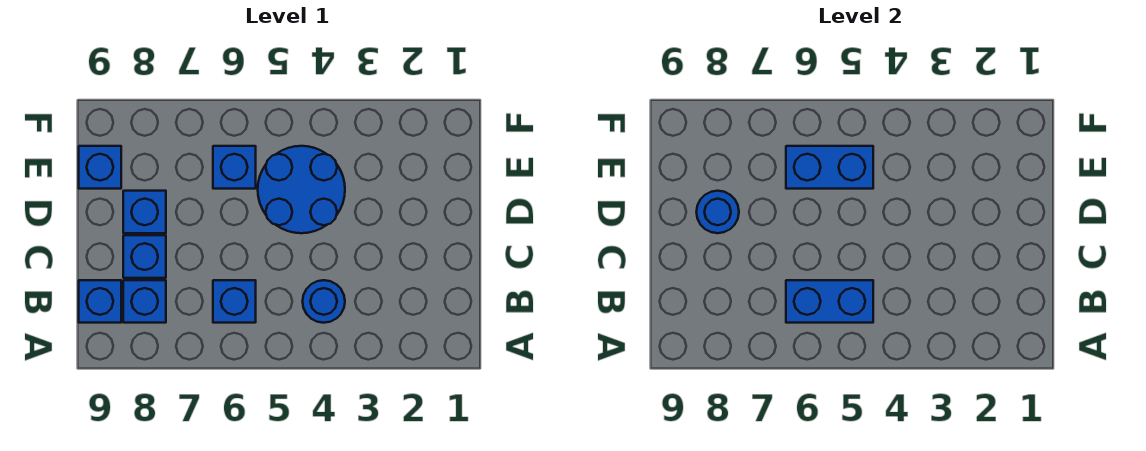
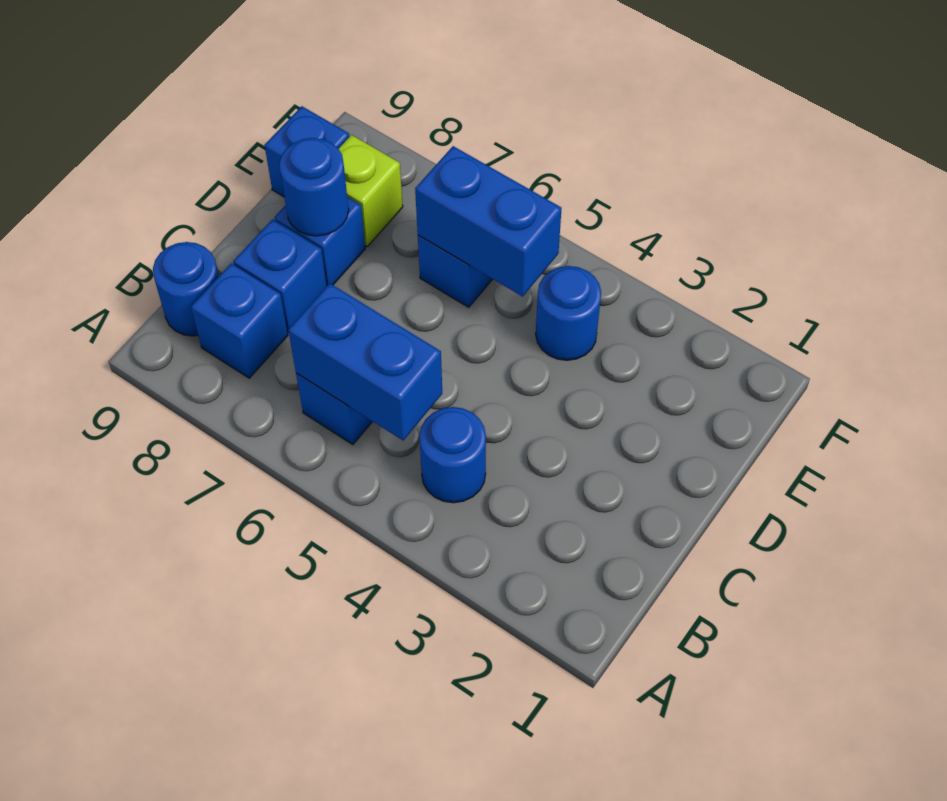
blue brick B9 level 1 -> blue round brick B9 level 1
blue round brick D4:E5 level 1 -> blue round brick E4 level 1
none -> lime brick E8 level 1

